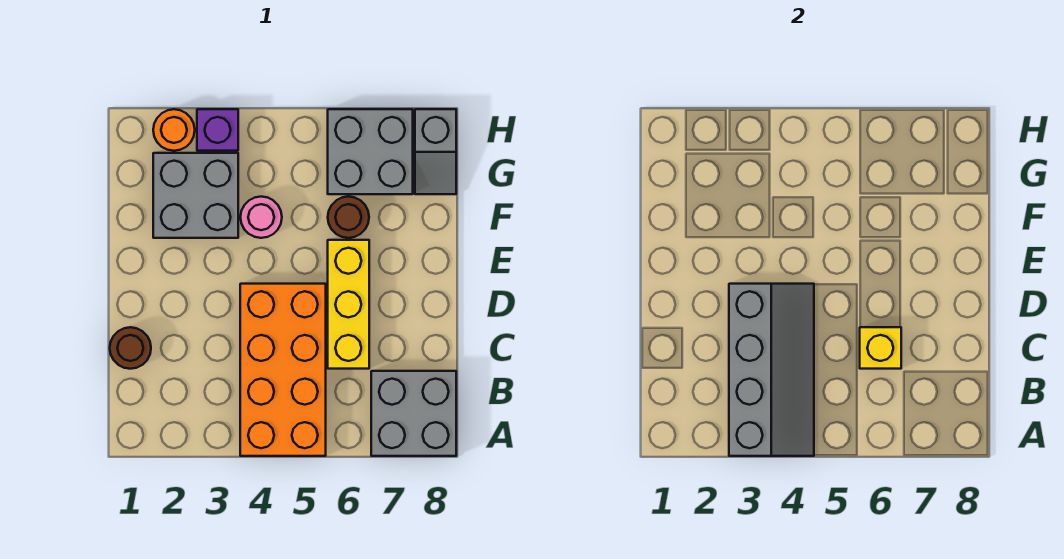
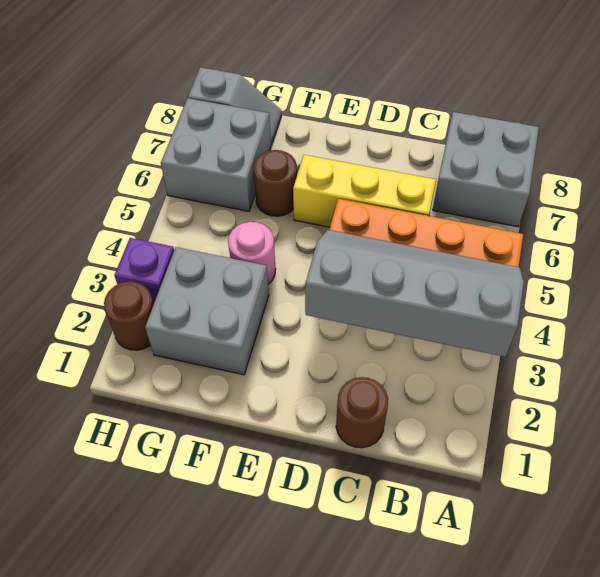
yellow brick C6 level 2 -> none
orange round brick H2 level 1 -> brown round brick H2 level 1

